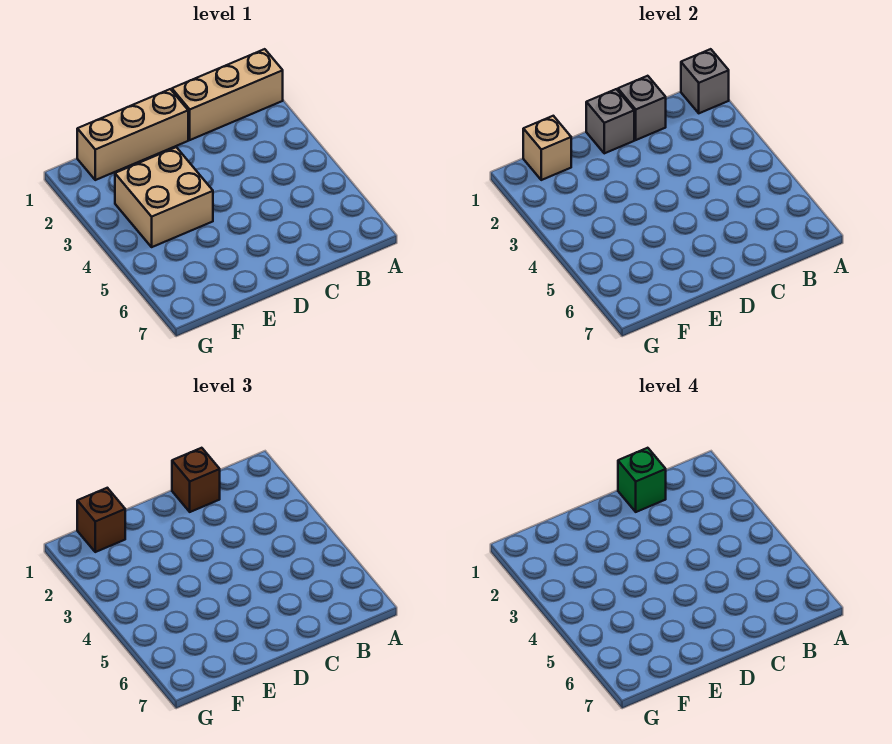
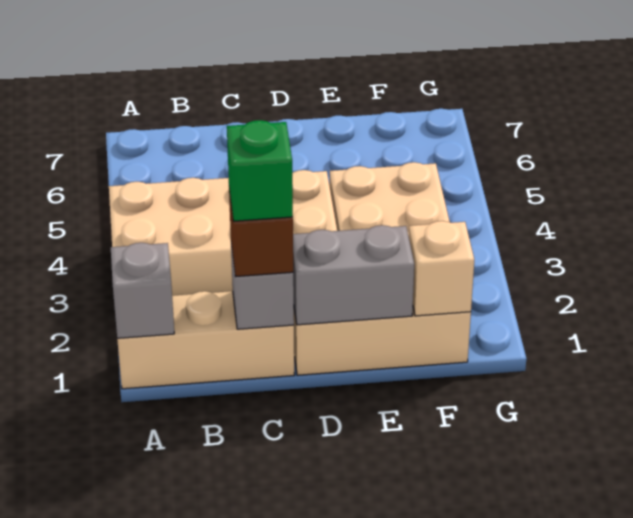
none -> tan brick A3:D4 level 1
grey brick D1 level 2 -> grey brick D1:E1 level 2
brown brick F1 level 3 -> none

